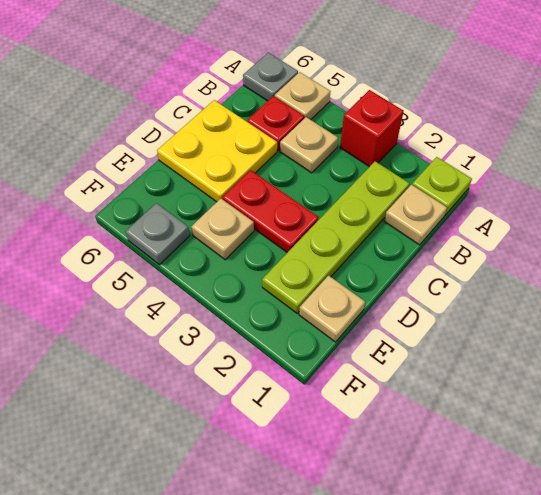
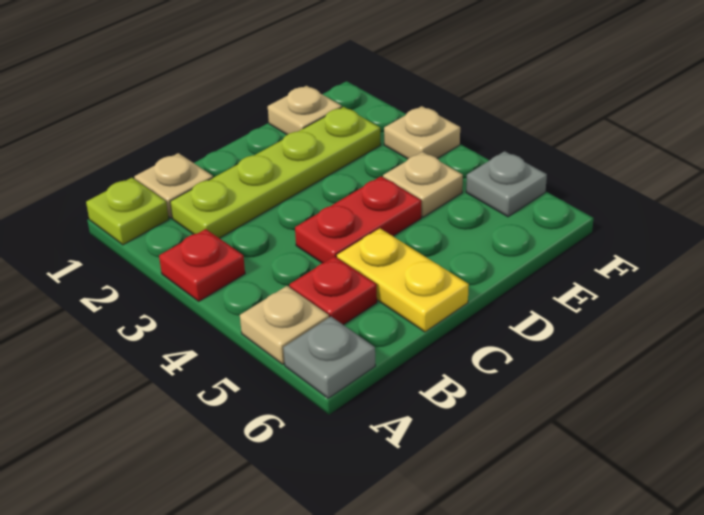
red brick A3 level 1 -> red plate A3 level 1
tan plate B4 level 1 -> tan plate F3 level 1
yellow plate C5:D6 level 1 -> yellow plate C5:C6 level 1
red plate D3:D4 level 1 -> red plate C4:D4 level 1

